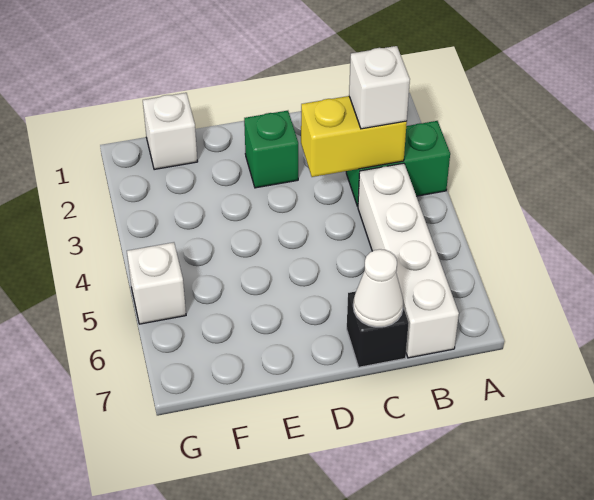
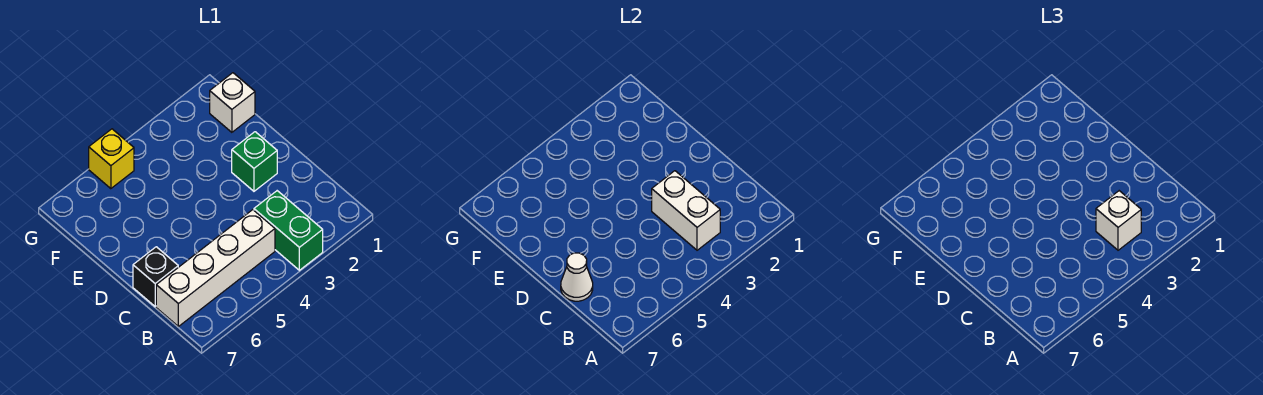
yellow brick B3:C3 level 2 -> white brick B3:C3 level 2
white brick G5 level 1 -> yellow brick G5 level 1

